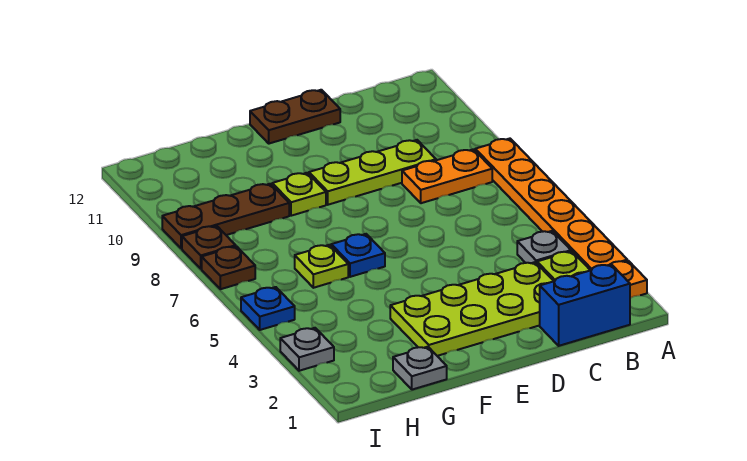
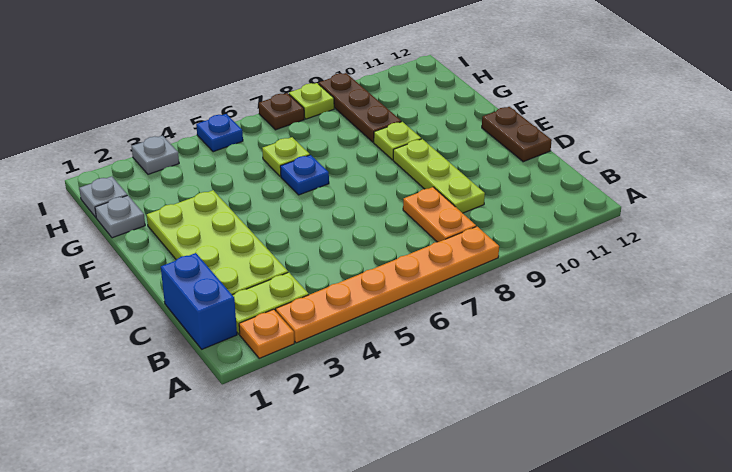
grey plate B4 level 1 -> grey plate H1 level 1
brown plate I8 level 1 -> lime plate I8 level 1

